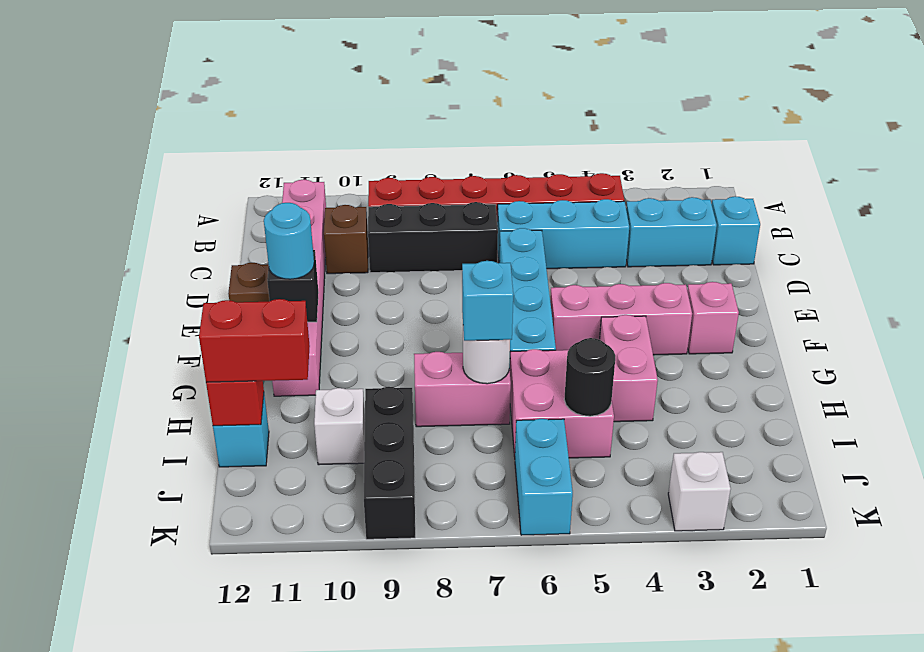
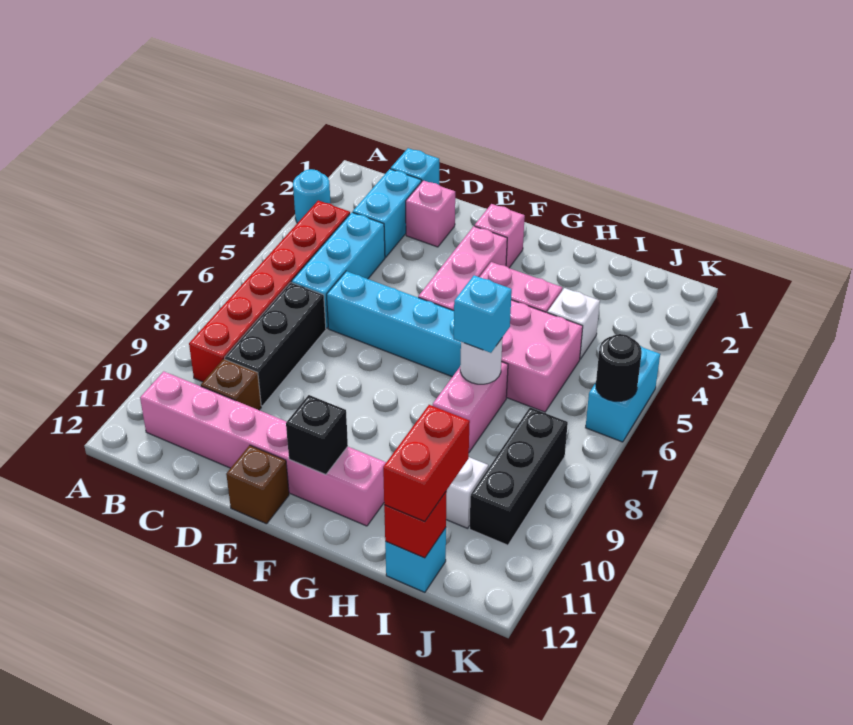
none -> pink brick D2 level 1
cyan round brick F11 level 3 -> cyan round brick A3 level 1
black round brick I5 level 2 -> black round brick K6 level 2
black brick I9:K9 level 1 -> black brick J8:J10 level 1
cyan brick J6:K6 level 1 -> cyan brick K5:K6 level 1
white brick K3 level 1 -> white brick I4 level 1

